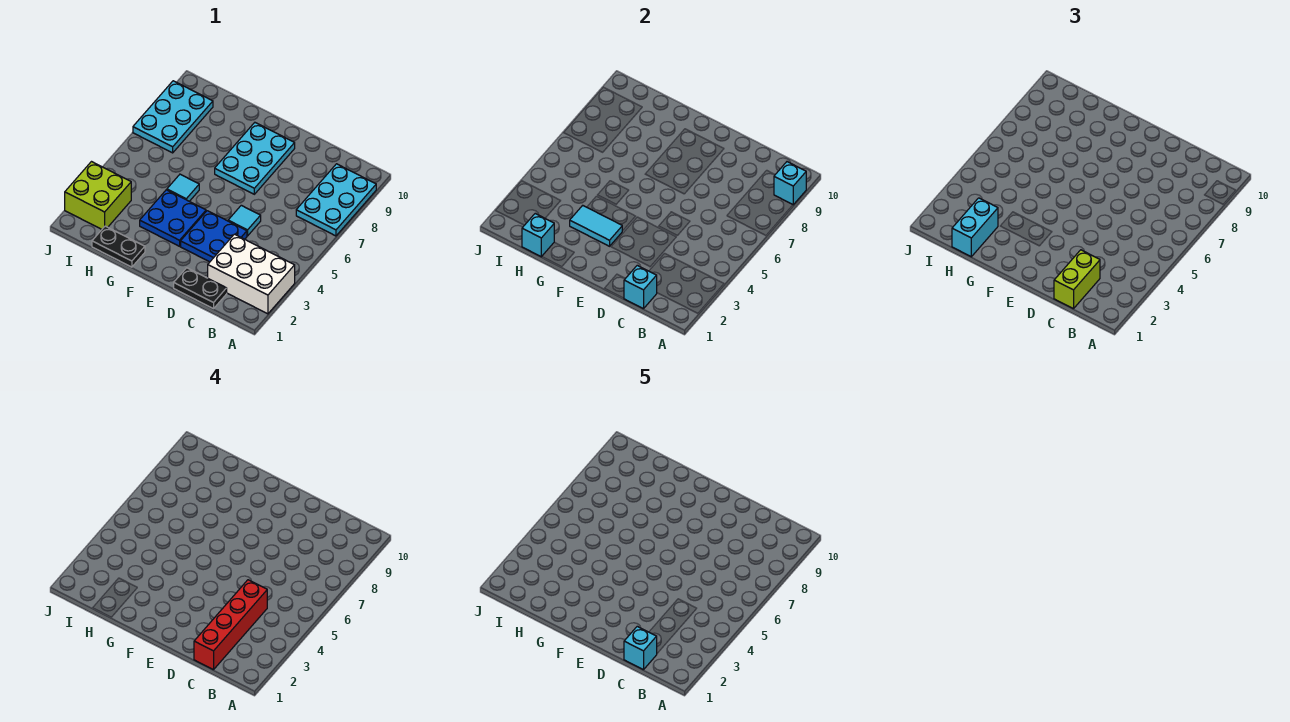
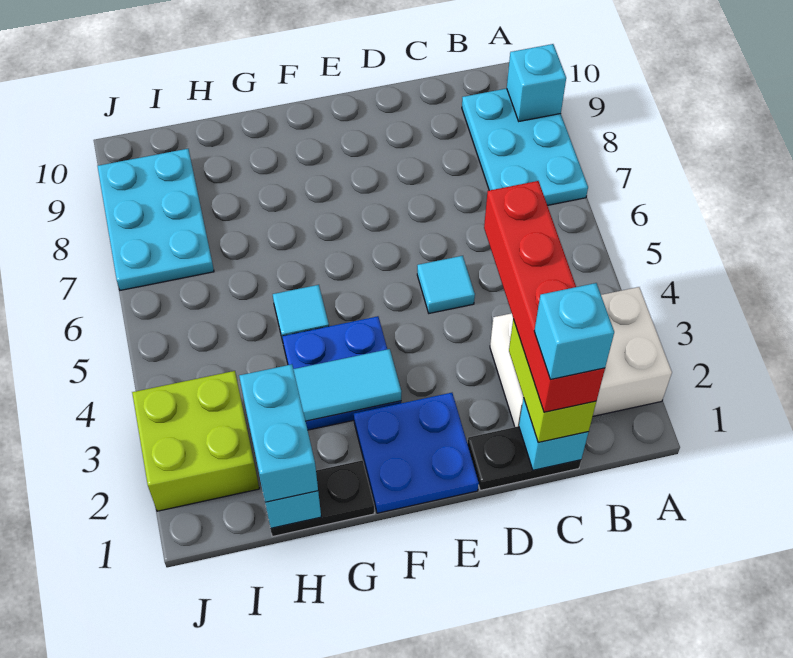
blue plate D3:E4 level 1 -> blue plate E1:F2 level 1
cyan plate E7:F9 level 1 -> none

